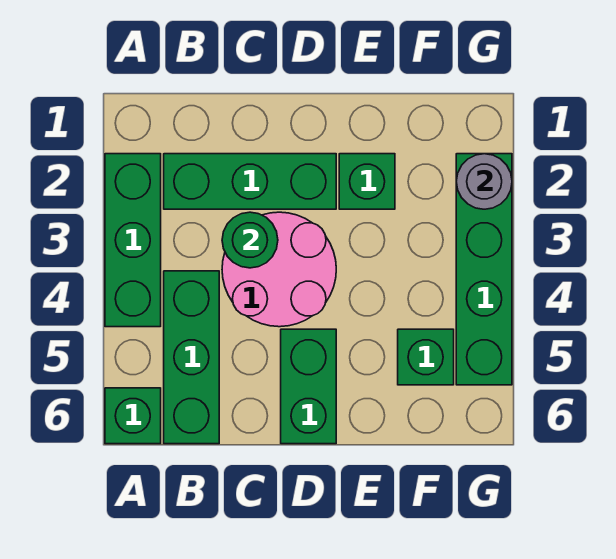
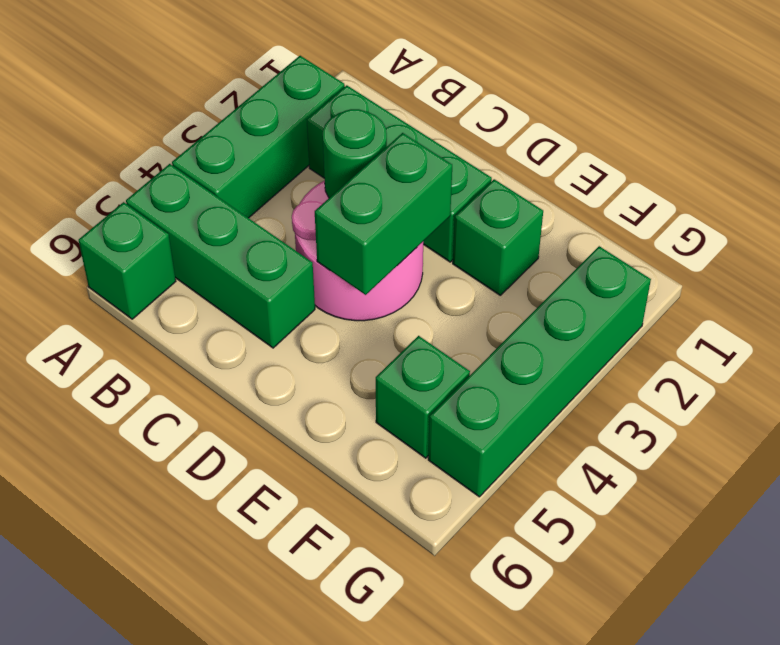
green brick B4:B6 level 1 -> green brick A5:C5 level 1
green brick D5:D6 level 1 -> green brick D3:D4 level 2
grey round brick G2 level 2 -> none

